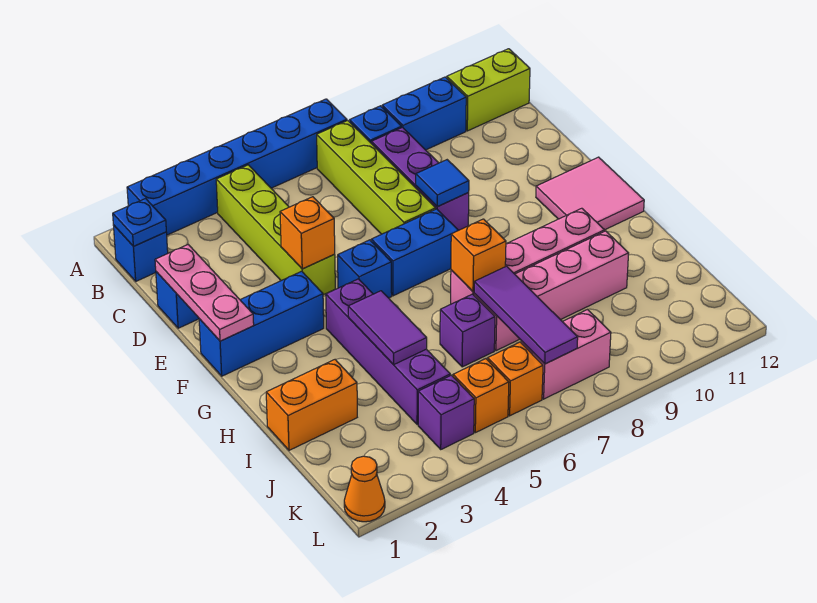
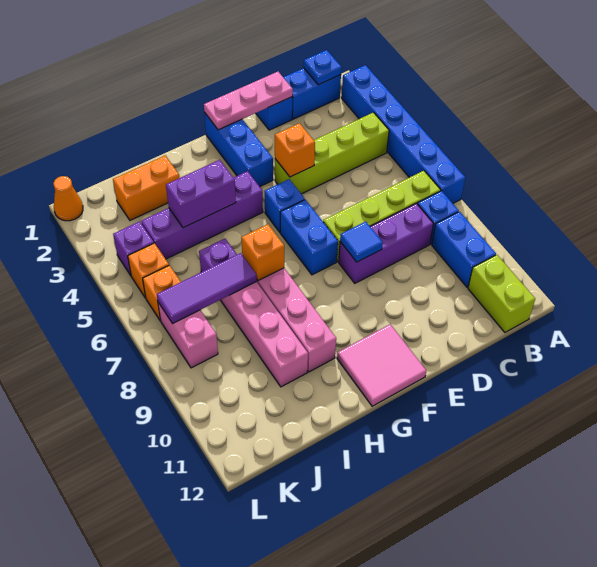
blue brick B1 level 1 -> blue brick B1:C1 level 1
purple tile H4:I4 level 2 -> purple brick H4:I4 level 2
orange brick I1:I2 level 1 -> orange brick I2:J2 level 1

